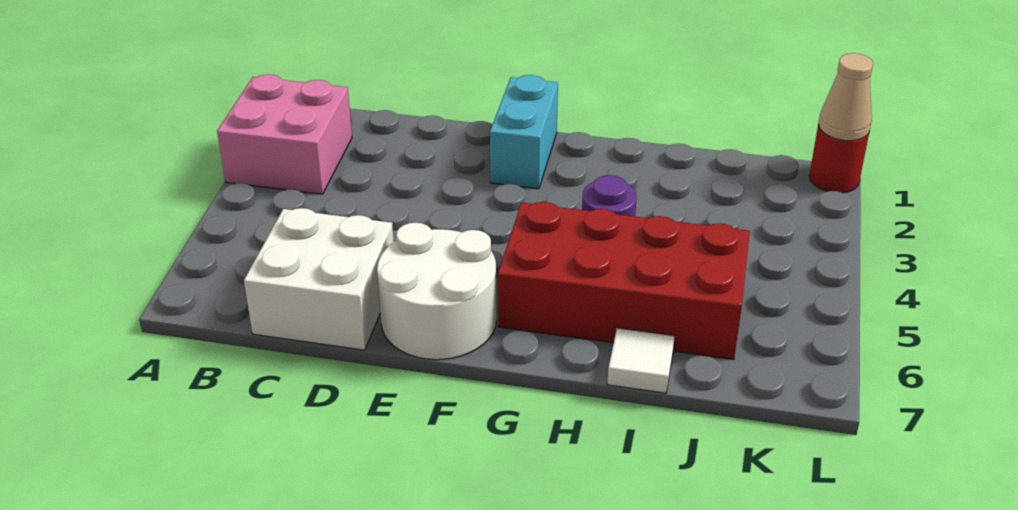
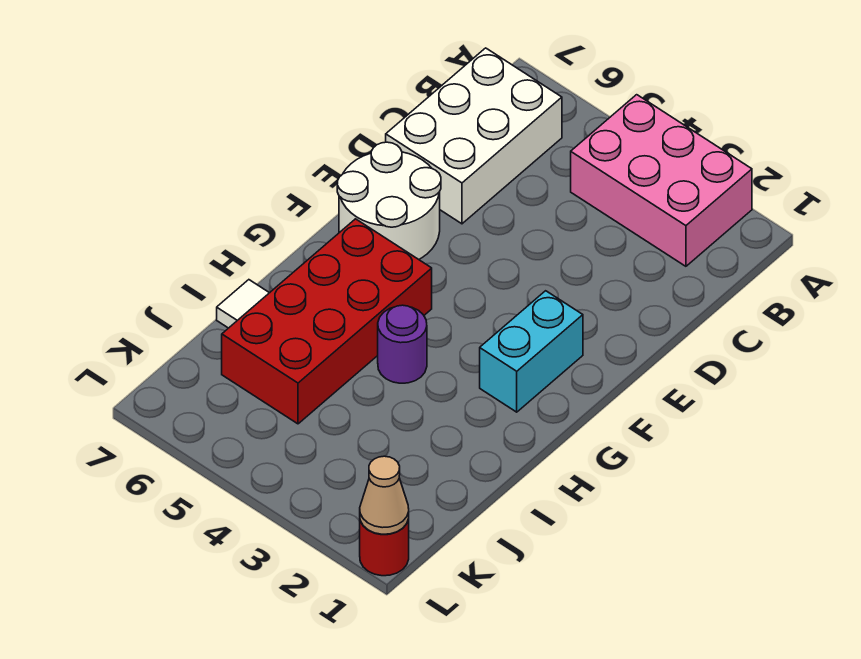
pink brick A2:B3 level 1 -> pink brick A2:B4 level 1
white brick C6:D7 level 1 -> white brick B6:D7 level 1
cyan brick F1:F2 level 1 -> cyan brick F2:G2 level 1

